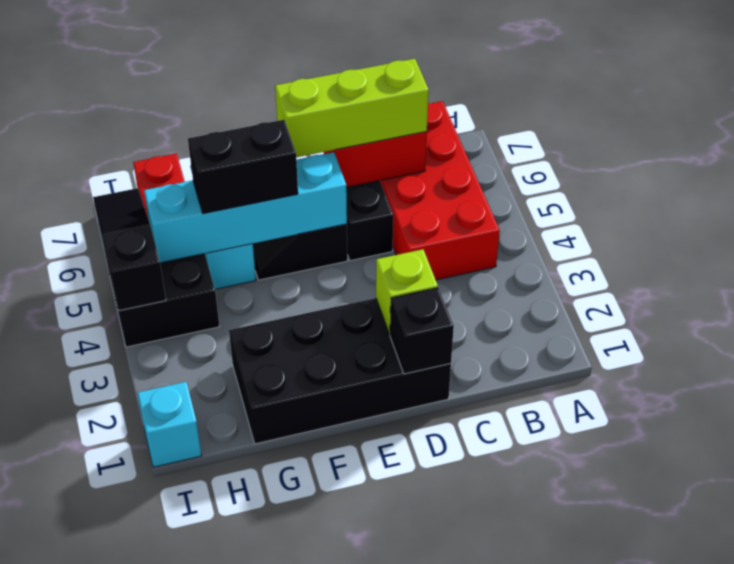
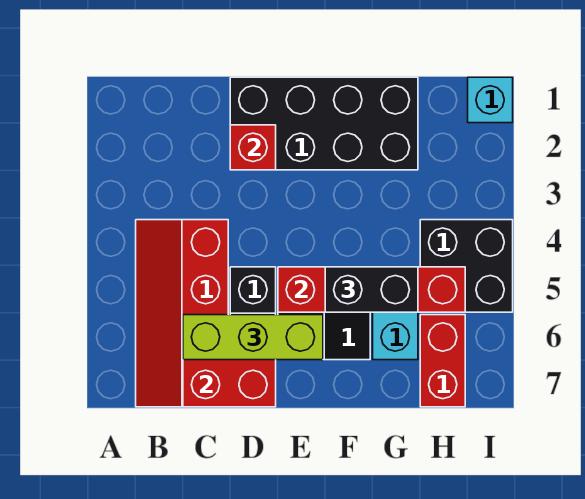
red brick B4:C7 level 1 -> red slope B4:C7 level 1 top C
black brick D1 level 2 -> none
lime brick D2 level 2 -> red brick D2 level 2
cyan brick E5:H5 level 2 -> red brick E5:H5 level 2
black slope I4:I6 level 2 top 4 -> none

